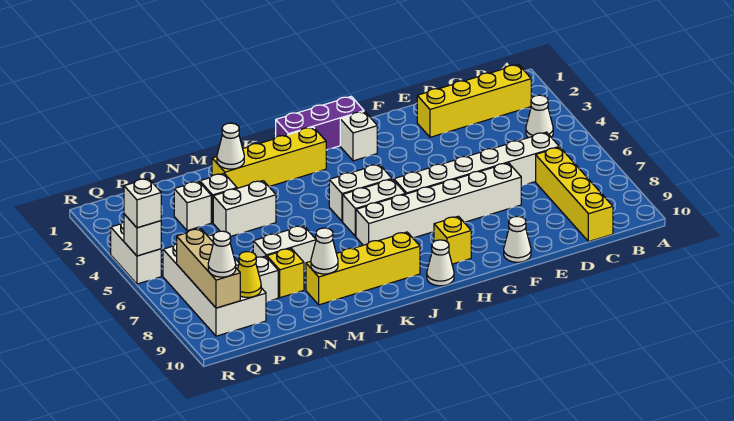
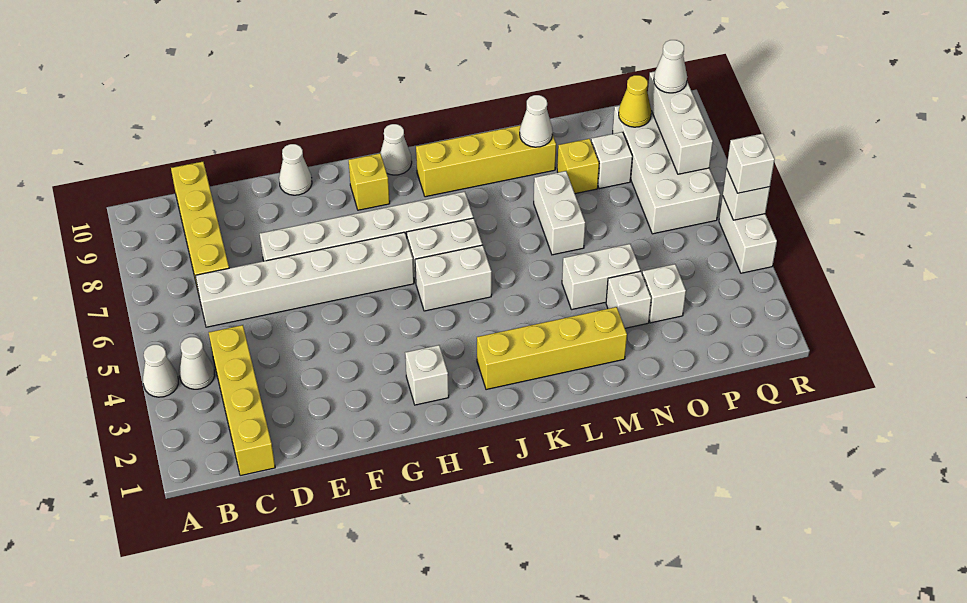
yellow brick B2:E2 level 1 -> yellow brick C1:C4 level 1
purple brick H1:J1 level 1 -> none
white cone M2 level 2 -> white cone A4 level 1
white brick M7:N7 level 1 -> white brick M6:M7 level 1
tan brick Q7:Q9 level 2 -> white brick Q7:Q9 level 2

